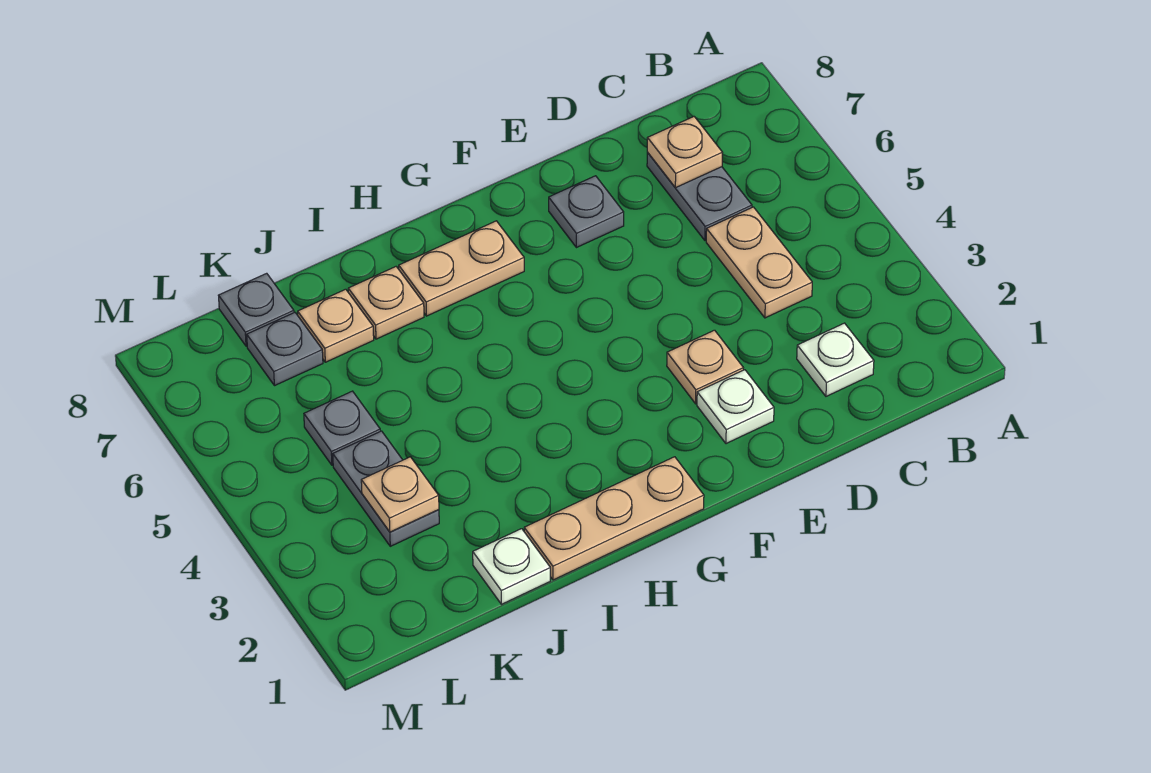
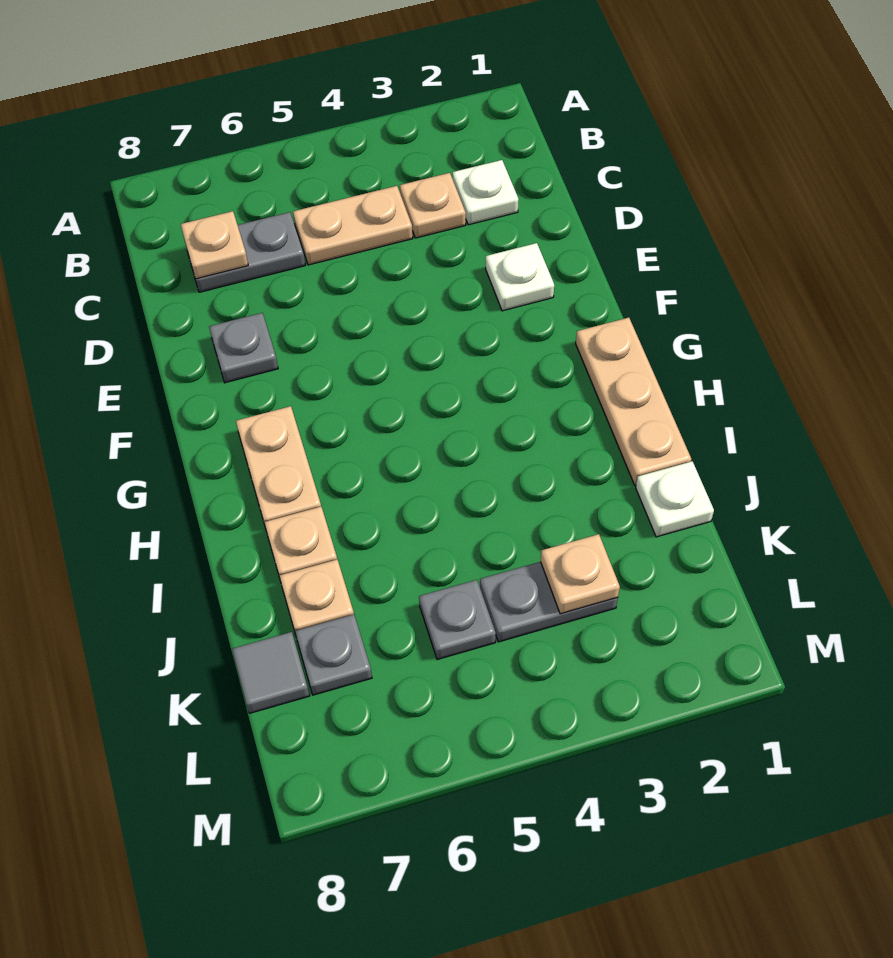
tan plate E3 level 1 -> tan plate C3 level 1
grey plate K8 level 1 -> grey tile K8 level 1

